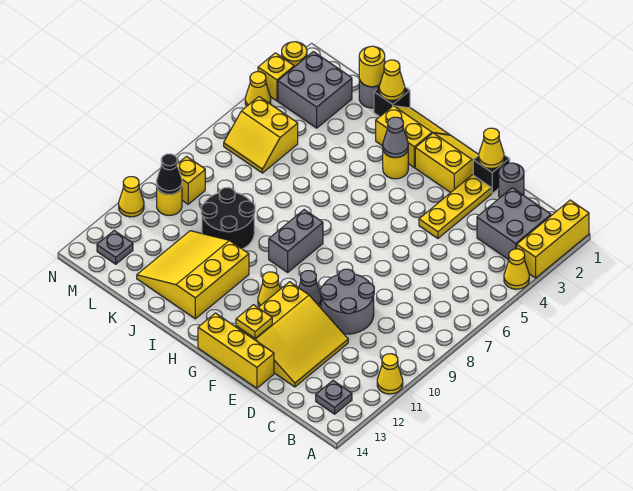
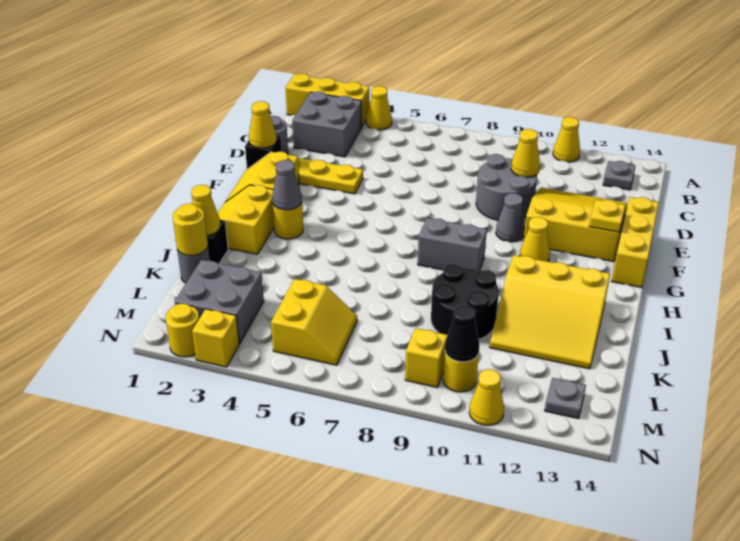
yellow cone N4 level 1 -> yellow cone D10 level 2

